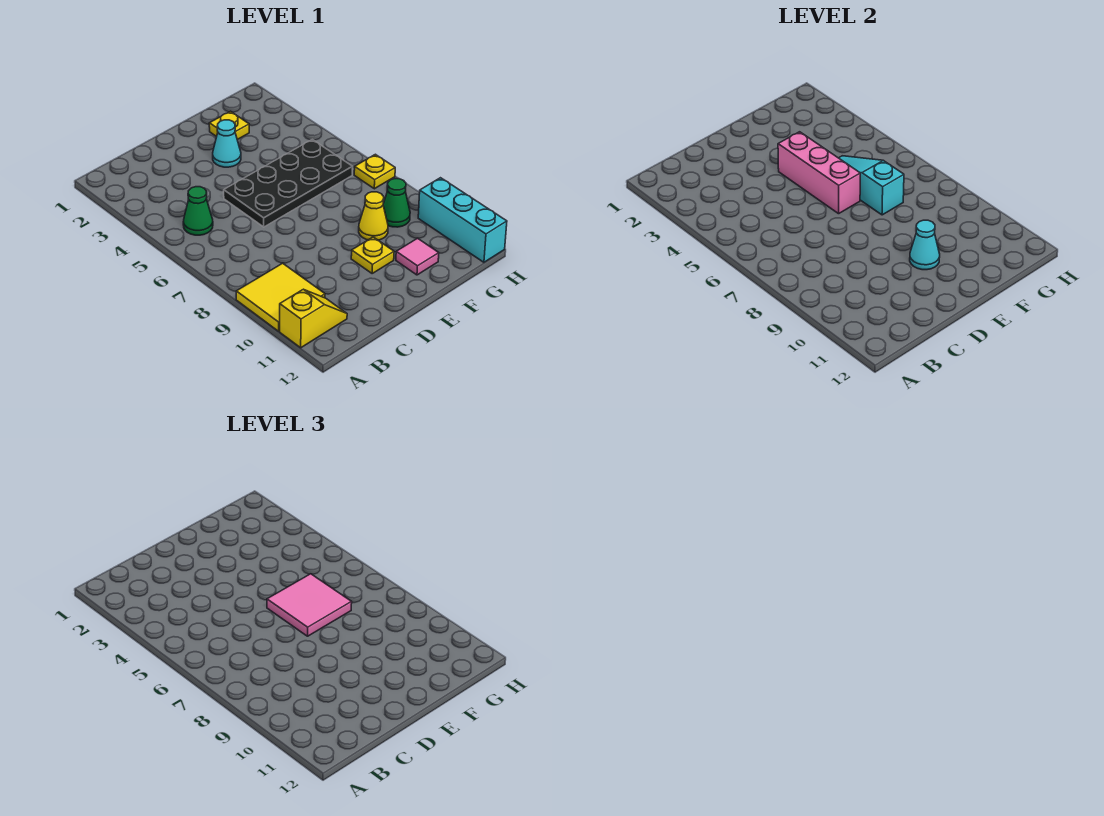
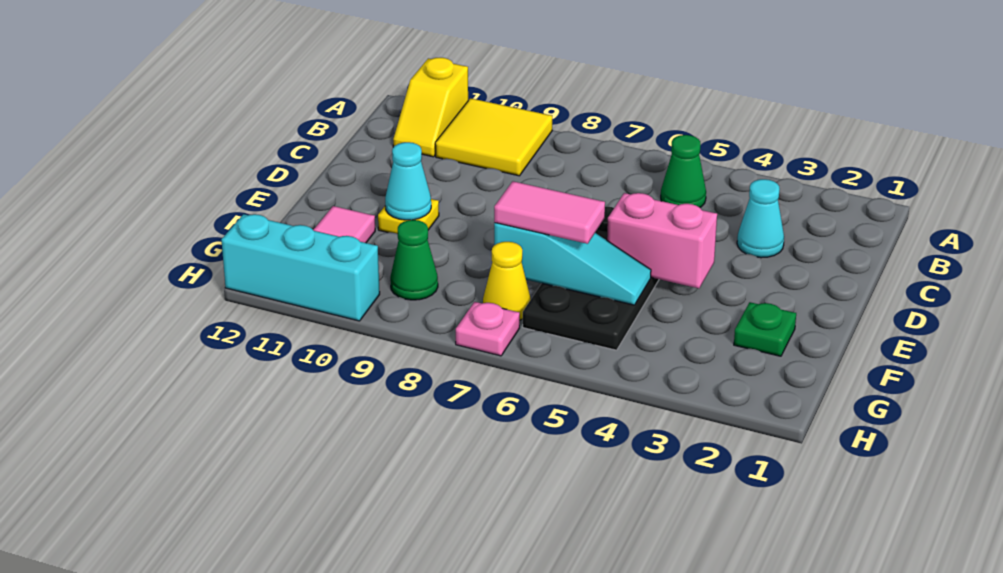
cyan cone E3 level 1 -> cyan cone C3 level 1
pink brick E4:E6 level 2 -> pink brick E4:E5 level 2
pink tile E6:F7 level 3 -> pink tile F6:F7 level 3
yellow plate F2 level 1 -> green plate F2 level 1
yellow cone F9 level 1 -> yellow cone G7 level 1
yellow plate H7 level 1 -> pink plate H7 level 1

